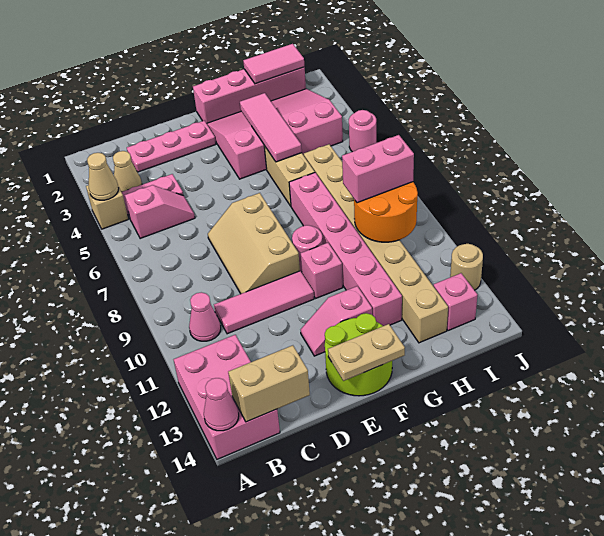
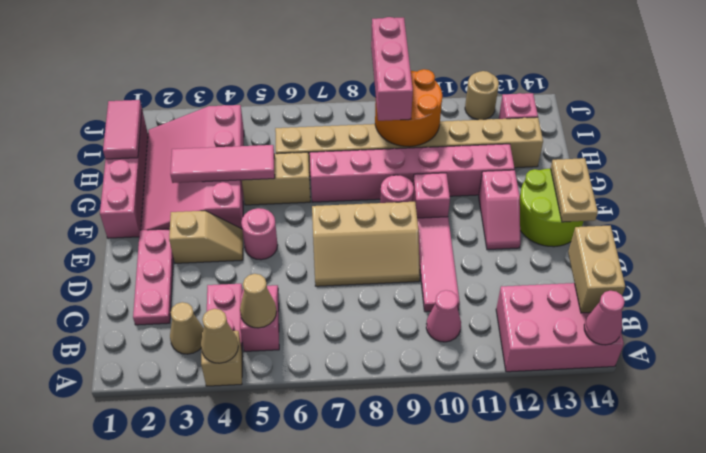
none -> tan cone B5 level 2
none -> tan slope E3:E4 level 1 top 3
pink brick H9:I9 level 3 -> pink brick H9:J9 level 3
pink round brick J5 level 1 -> pink round brick E5 level 1

